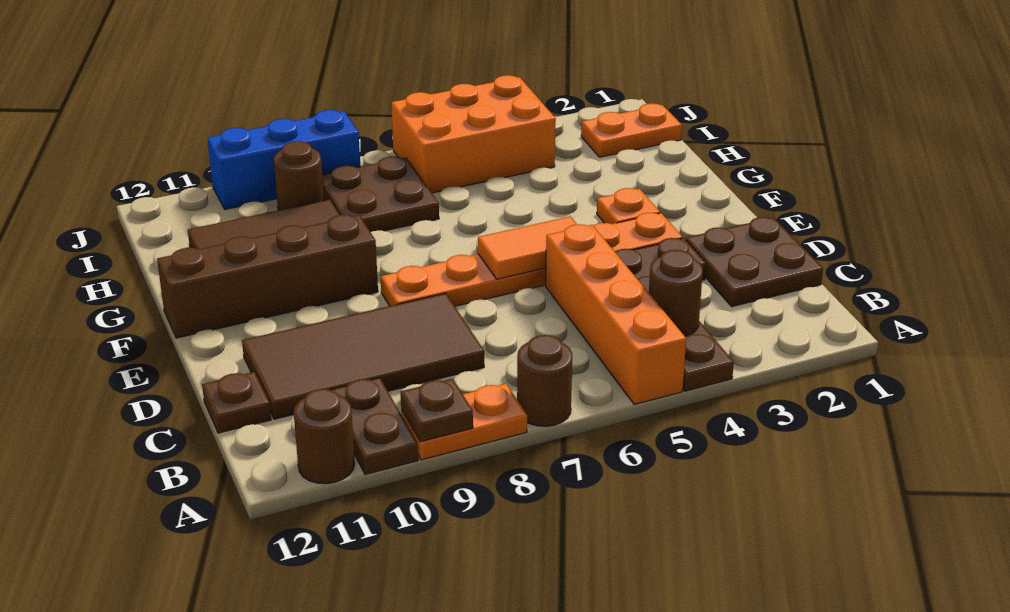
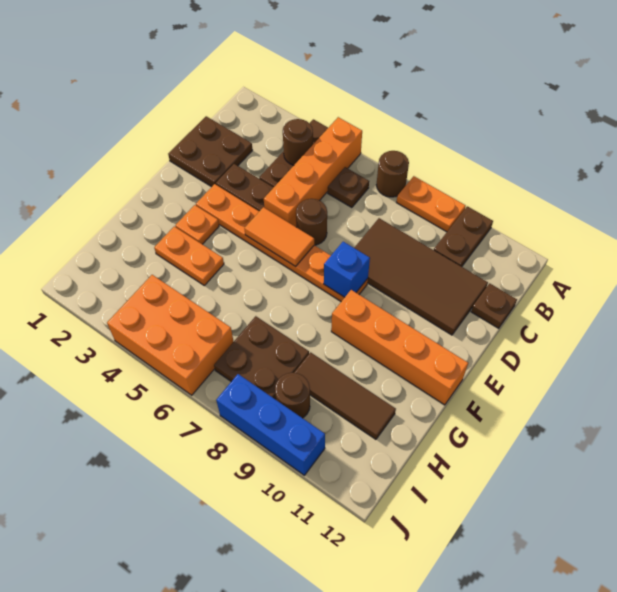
brown plate A9 level 2 -> brown plate B6 level 1
brown round brick A11 level 1 -> brown round brick D6 level 1
none -> blue brick E8 level 2
brown brick F9:F12 level 1 -> orange brick F9:F12 level 1
orange plate I1:I2 level 1 -> orange plate G3:G4 level 1

